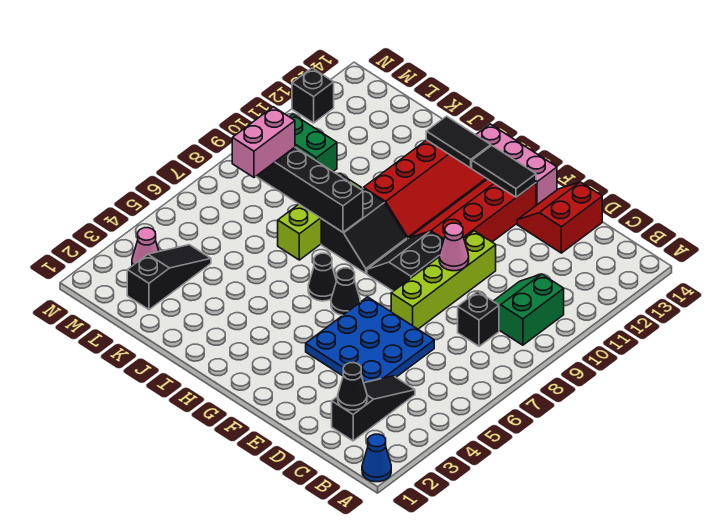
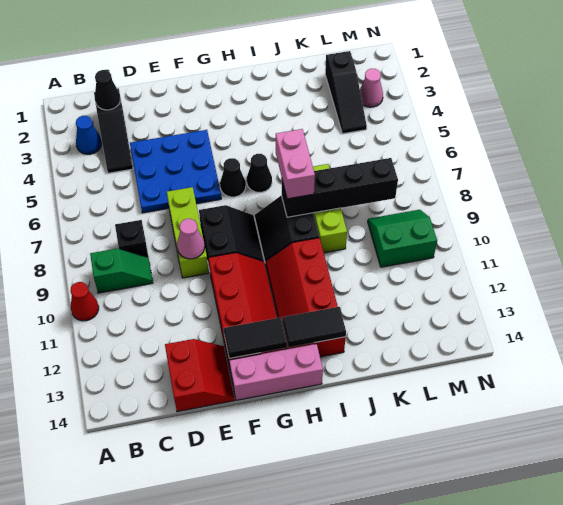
blue cone A1 level 1 -> blue cone B3 level 1
none -> red cone A10 level 1
green slope B9:C10 level 1 top B -> green slope B9:C9 level 1 top B
lime brick E7:E10 level 1 -> lime brick E7:E9 level 1
pink brick L7:L8 level 3 -> pink brick I7:I8 level 3
black brick N12 level 1 -> none

